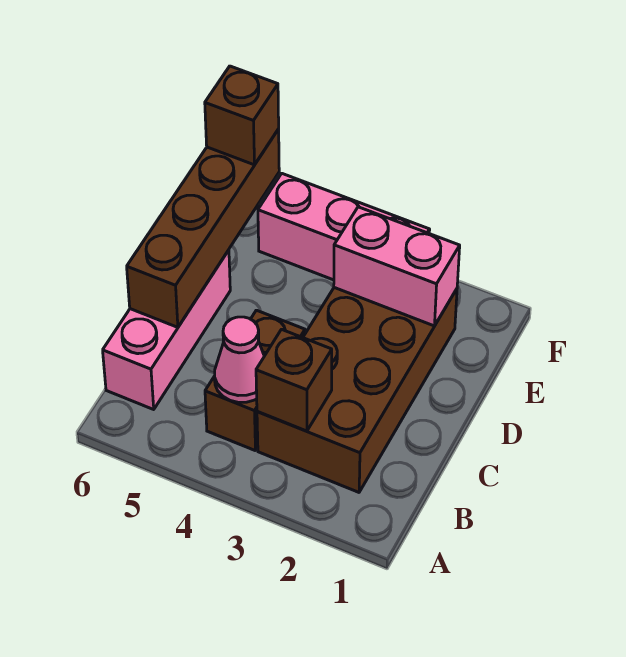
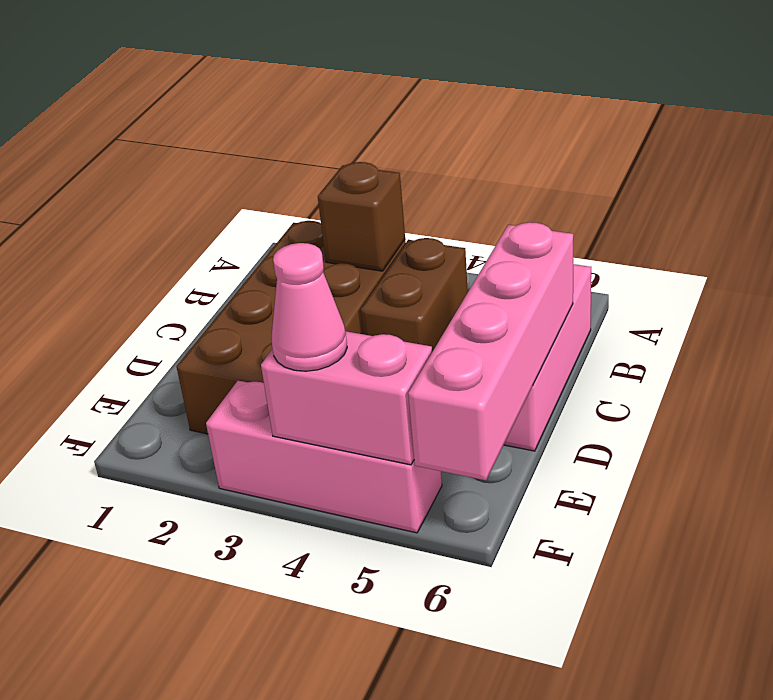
pink cone B4 level 2 -> pink cone F4 level 3
brown brick C6:F6 level 2 -> pink brick C6:F6 level 2
pink brick E2:E3 level 2 -> pink brick F4:F5 level 2
brown brick F6 level 3 -> none

